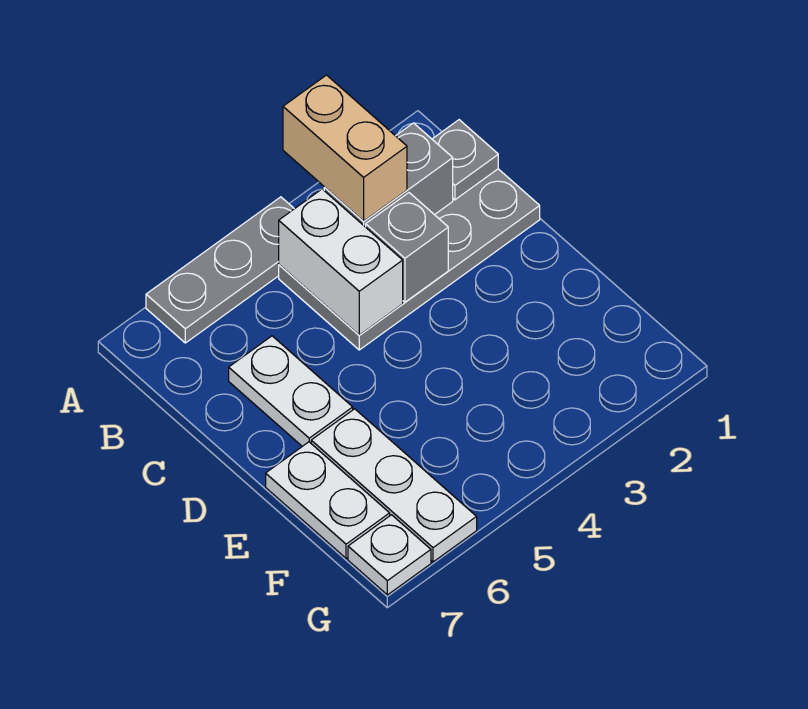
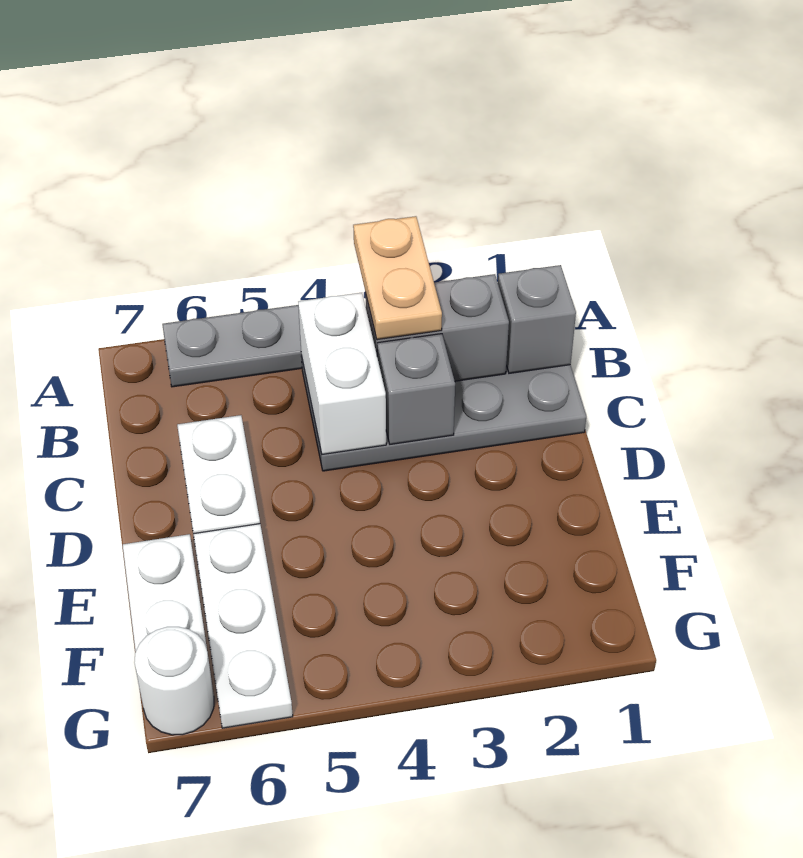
tan brick A3:B3 level 3 -> tan plate A3:B3 level 3
grey plate B1 level 2 -> grey brick B1 level 2
white plate G7 level 1 -> white round brick G7 level 1

